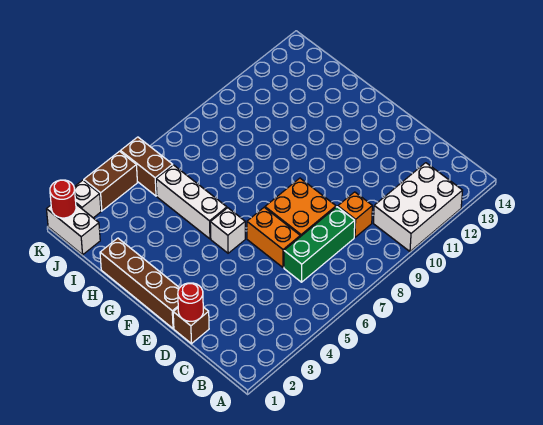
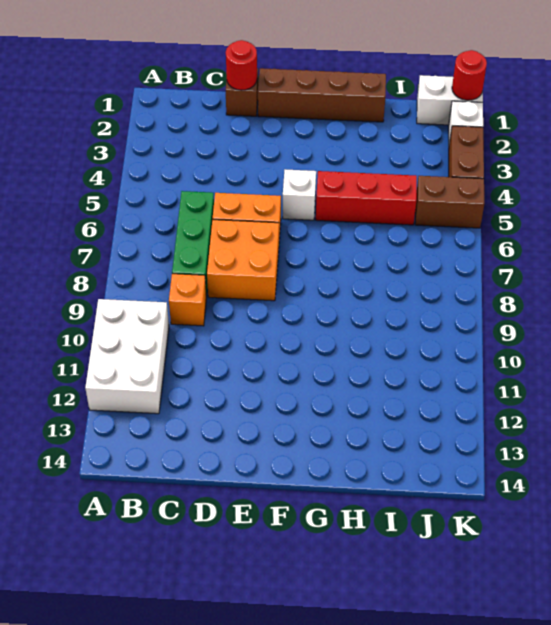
white brick G5:I5 level 1 -> red brick G5:I5 level 1

